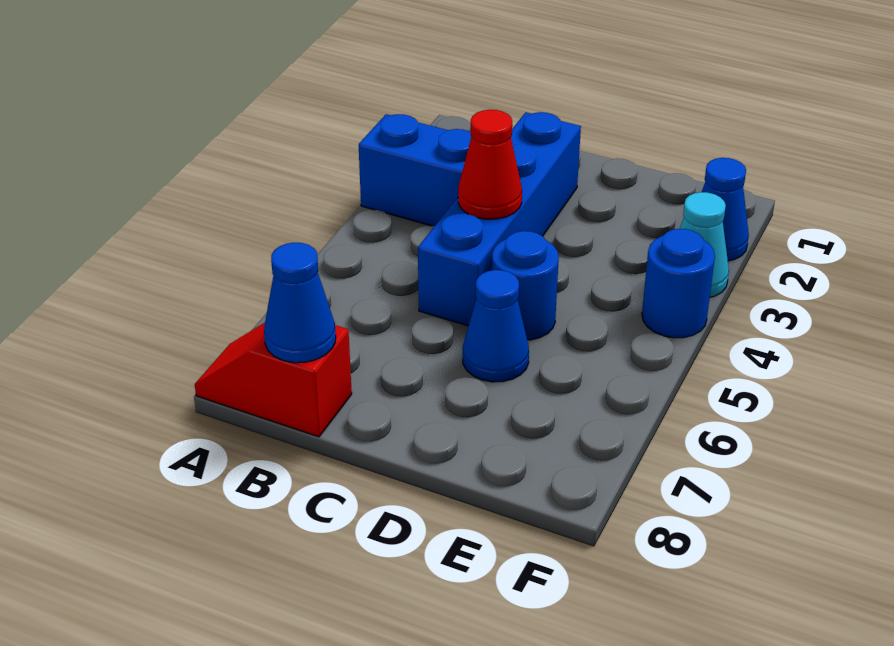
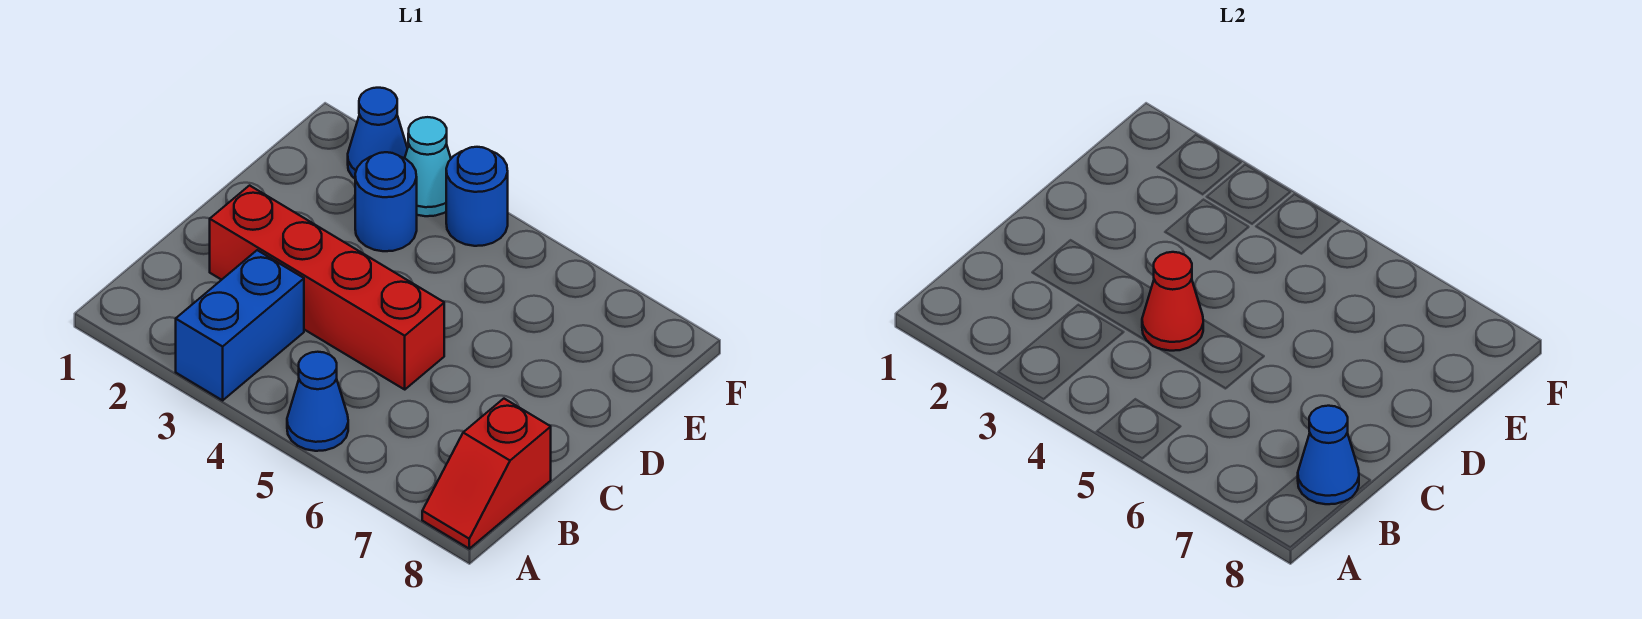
blue brick C2:C5 level 1 -> red brick C2:C5 level 1
blue round brick D5 level 1 -> blue round brick E3 level 1
blue cone D6 level 1 -> blue cone A5 level 1

